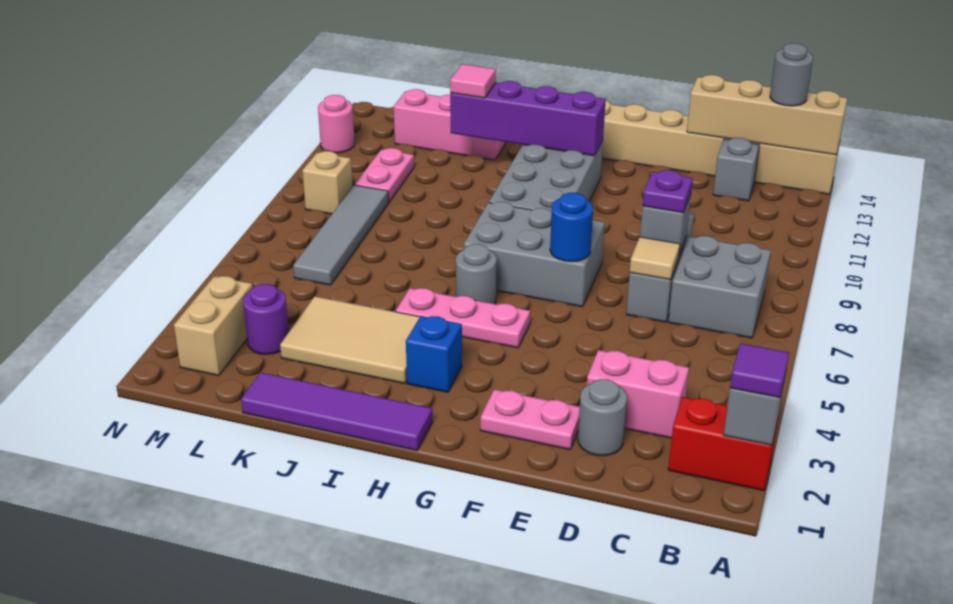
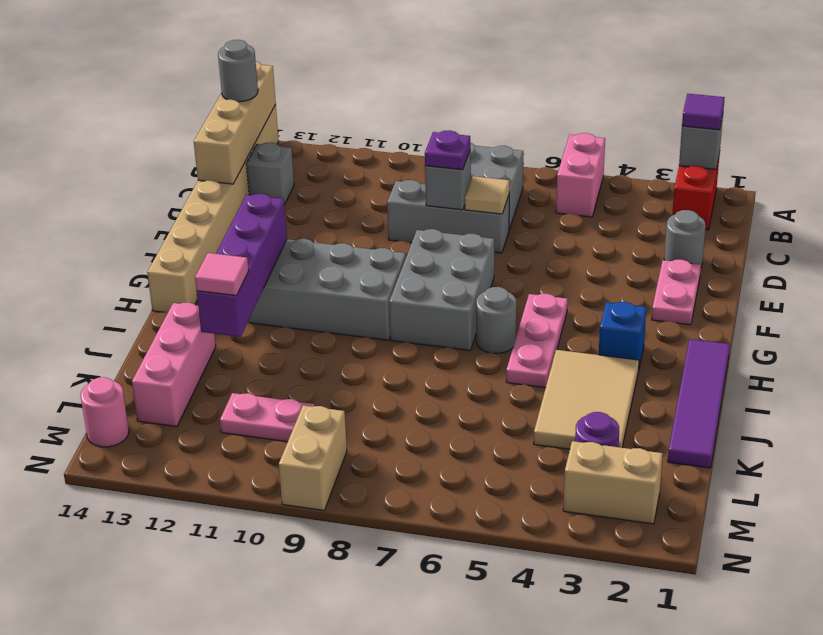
pink brick C3:D3 level 1 -> pink brick A5:B5 level 1
blue round brick F7 level 2 -> none
grey tile L6:L9 level 1 -> none
tan brick M9 level 1 -> tan brick M9:N9 level 1
pink round brick N12 level 1 -> pink round brick M14 level 1

